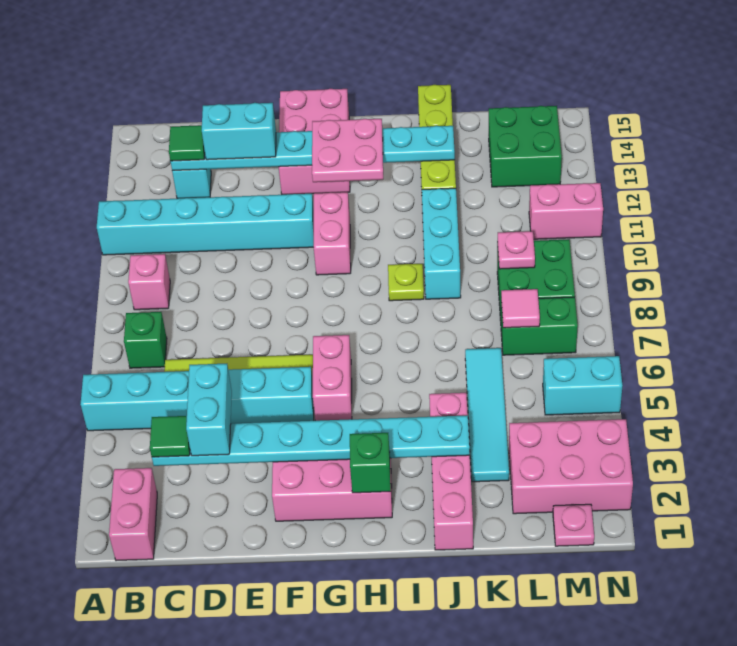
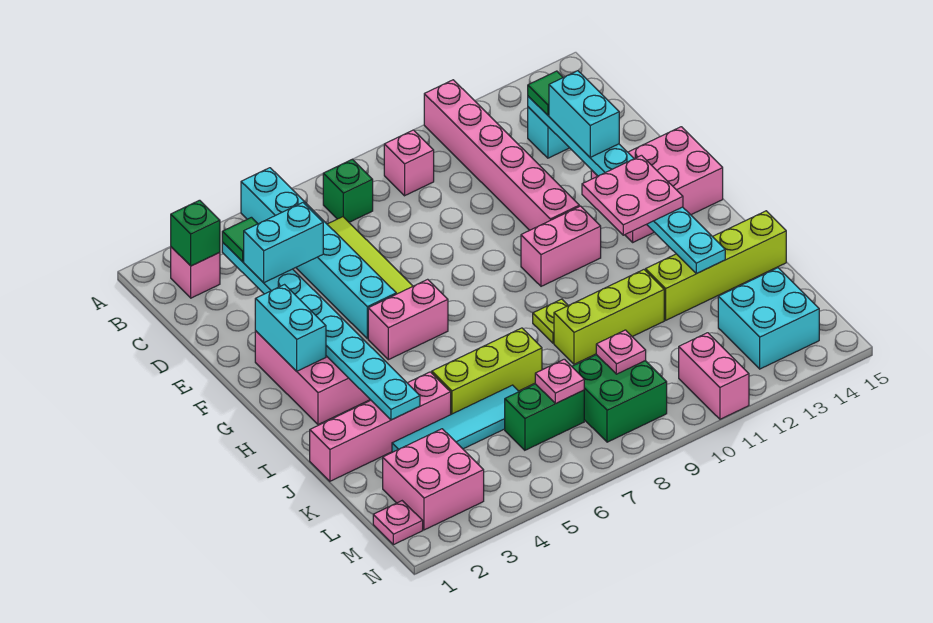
cyan brick A11:F11 level 1 -> pink brick A11:F11 level 1
pink brick B1:B2 level 1 -> pink brick B2 level 1
green brick H2 level 2 -> green brick B2 level 2
none -> lime brick J5:J7 level 1
cyan brick J9:J11 level 1 -> lime brick J9:J11 level 1
pink brick L2:N3 level 1 -> pink brick L2:M3 level 1
green brick L7:M7 level 1 -> green brick L6:L7 level 1
pink tile L7 level 2 -> pink plate L7 level 2
green brick L13:M14 level 1 -> cyan brick L13:M14 level 1
cyan brick M5:N5 level 1 -> cyan brick F2:G2 level 2

